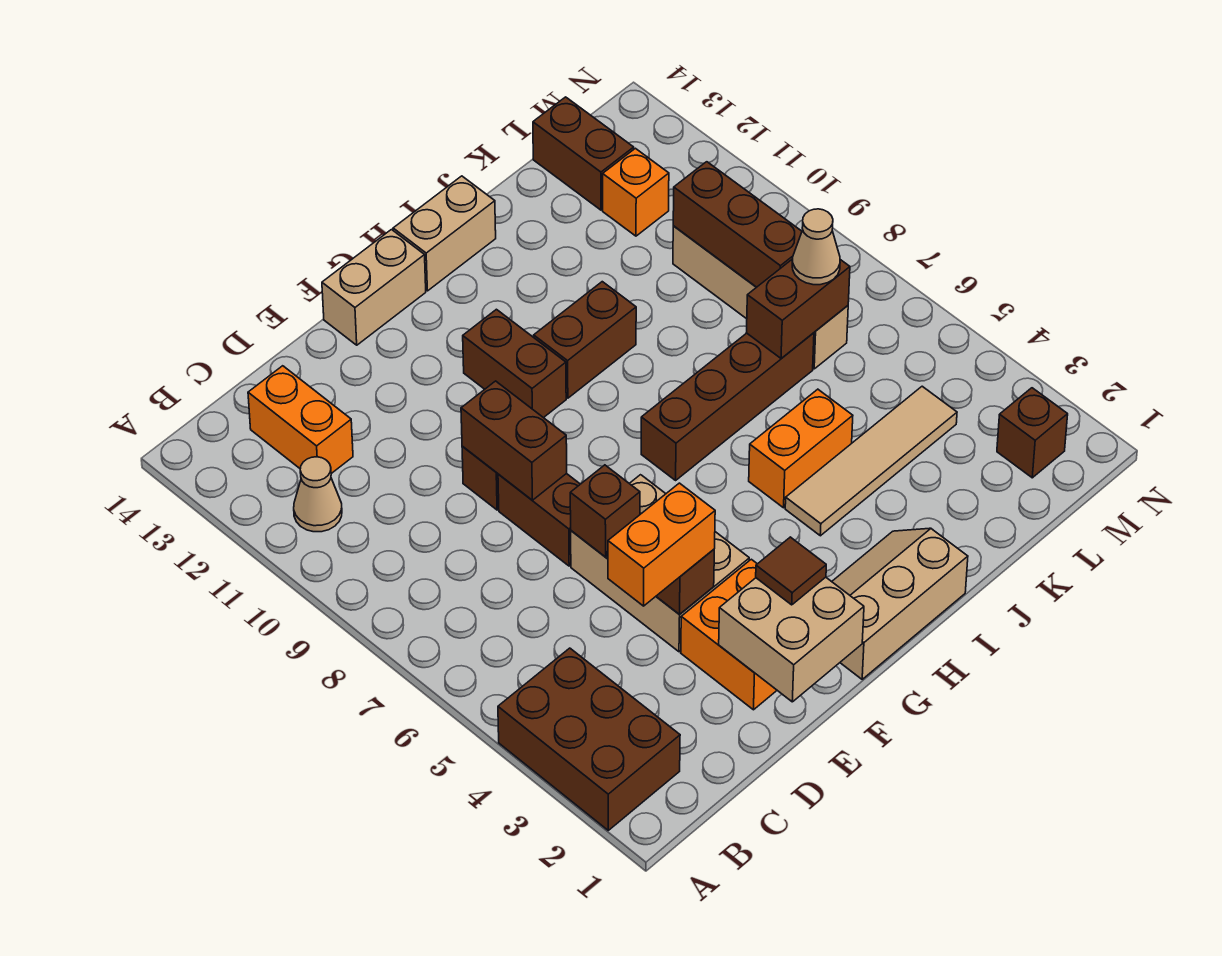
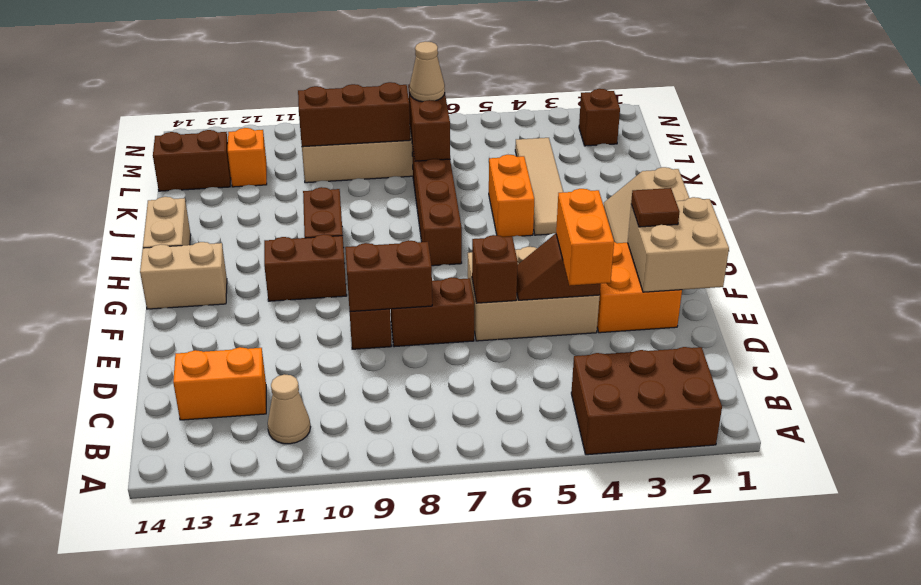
tan brick F14:G14 level 1 -> tan brick G13:G14 level 1

